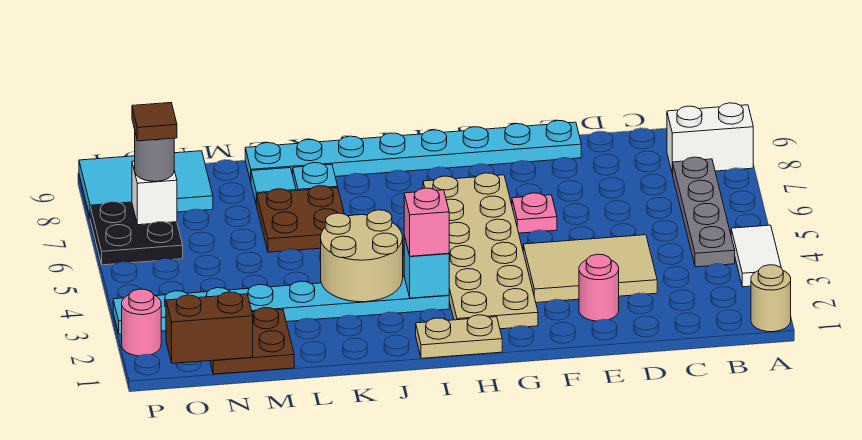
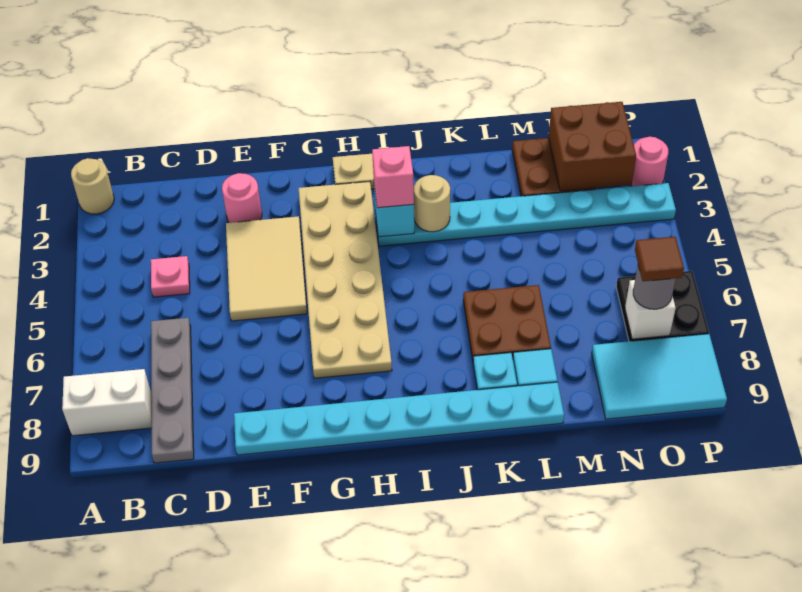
white tile A3:A4 level 1 -> none
grey plate B4:B7 level 1 -> grey plate C6:C9 level 1
tan tile D3:F4 level 1 -> tan tile E3:F5 level 1
pink plate F6 level 1 -> pink plate C4 level 1
tan round brick J3:K4 level 2 -> tan round brick J3 level 2
brown brick N1:O1 level 2 -> brown brick N1:O2 level 2

